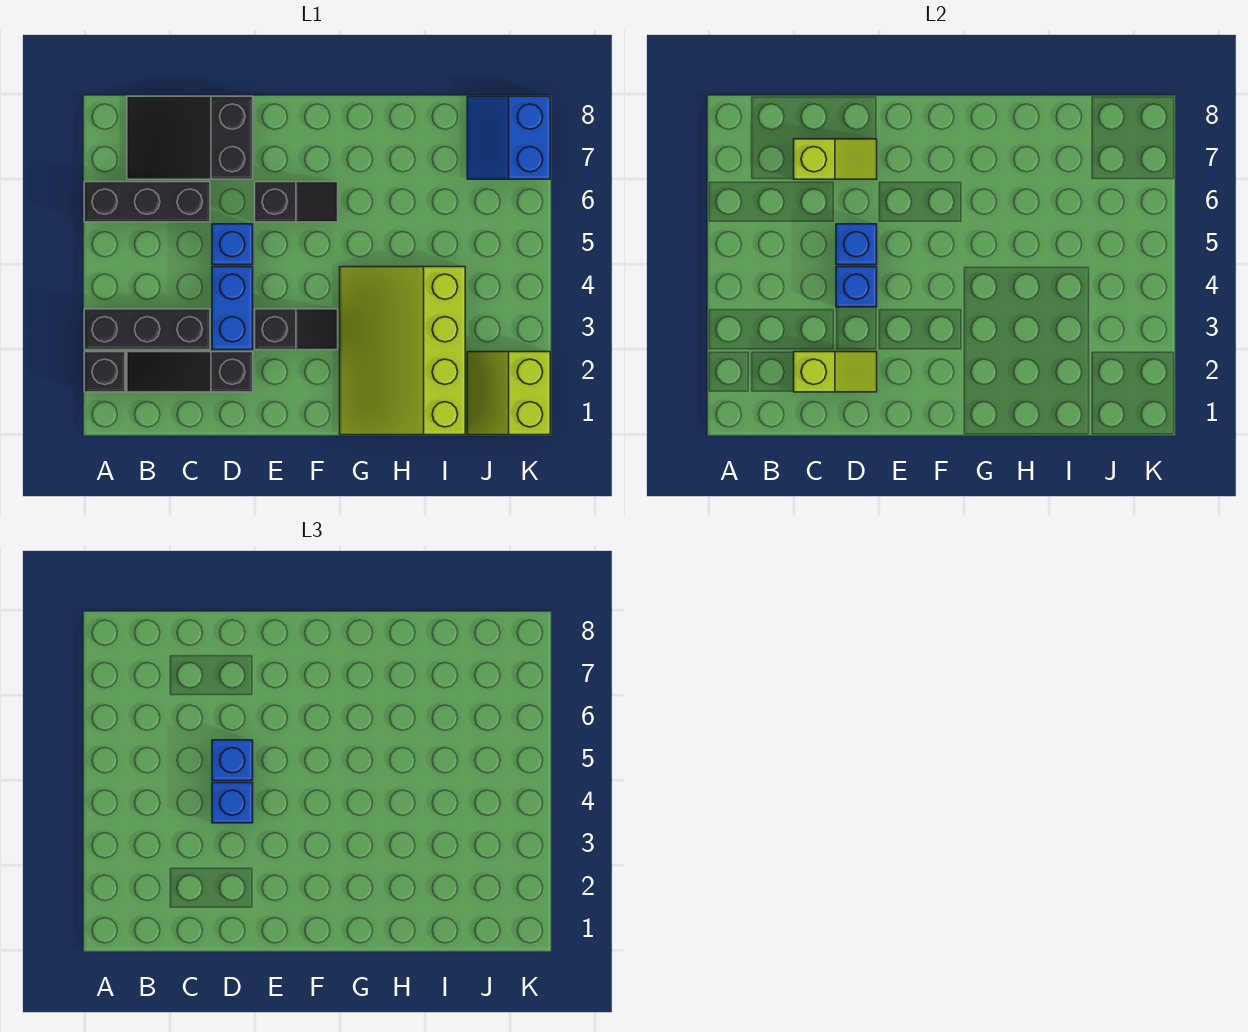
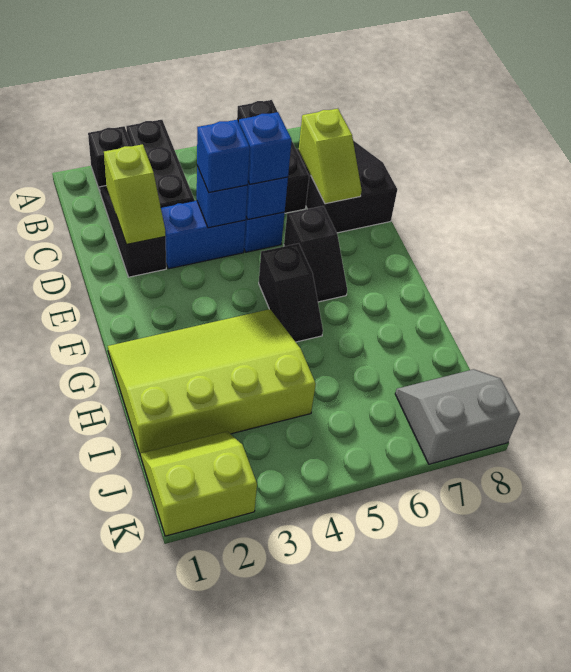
black slope E3:F3 level 1 top E -> black slope F5:G5 level 1 top F
blue slope J7:K8 level 1 top K -> grey slope J7:K8 level 1 top K

